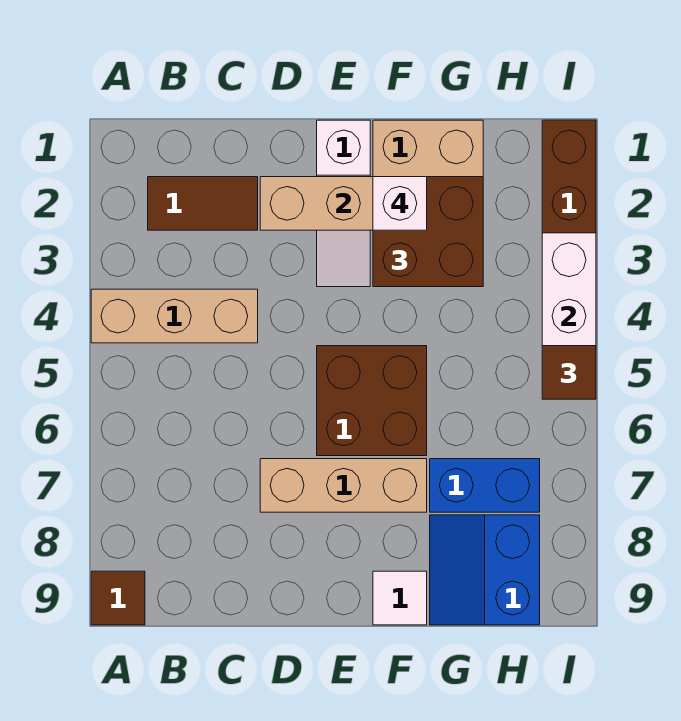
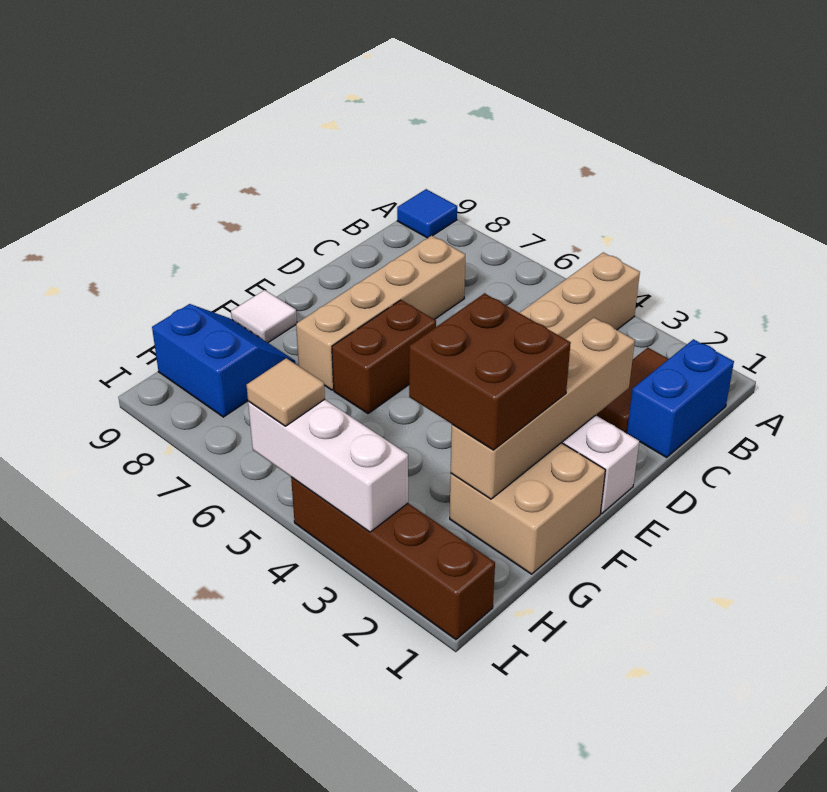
brown tile A9 level 1 -> blue tile A9 level 1
tan brick D7:F7 level 1 -> tan brick C7:F7 level 1
brown brick E5:F6 level 1 -> brown brick E6:F6 level 1
white brick F2 level 4 -> none
blue brick G7:H7 level 1 -> blue brick B1:C1 level 1
brown tile I5 level 3 -> tan tile I5 level 3

